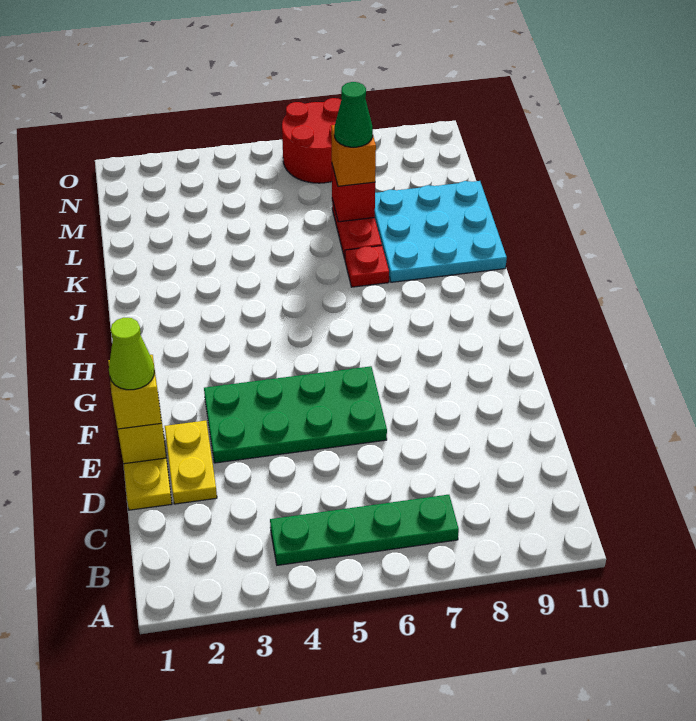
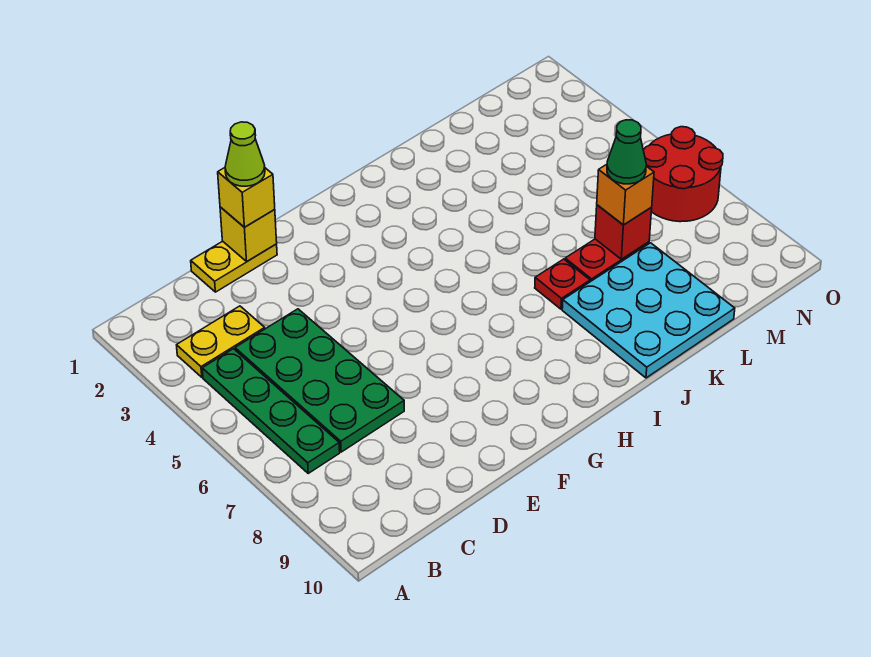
yellow plate D2:E2 level 1 -> yellow plate B3:C3 level 1
green plate E3:F6 level 1 -> green plate C4:D7 level 1

